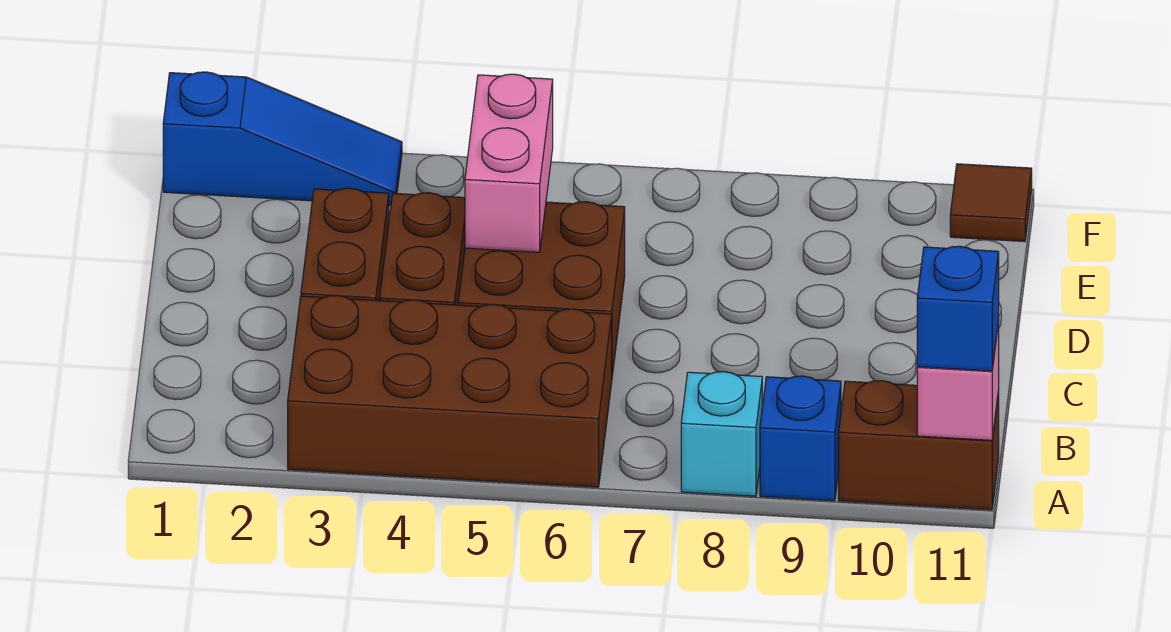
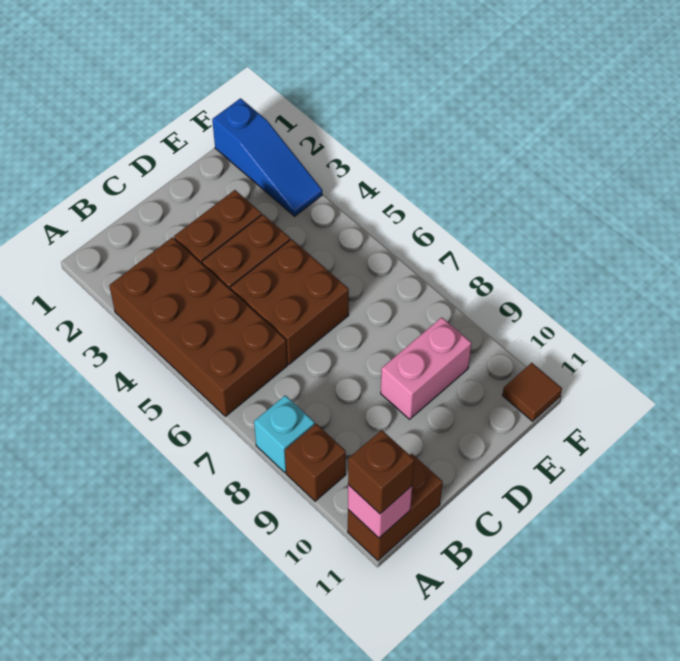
blue brick A9 level 1 -> brown brick A9 level 1
brown brick A10:A11 level 1 -> brown brick A11:B11 level 1
blue brick A11 level 3 -> brown brick A11 level 3
pink brick D5:E5 level 2 -> pink brick D9:E9 level 1

